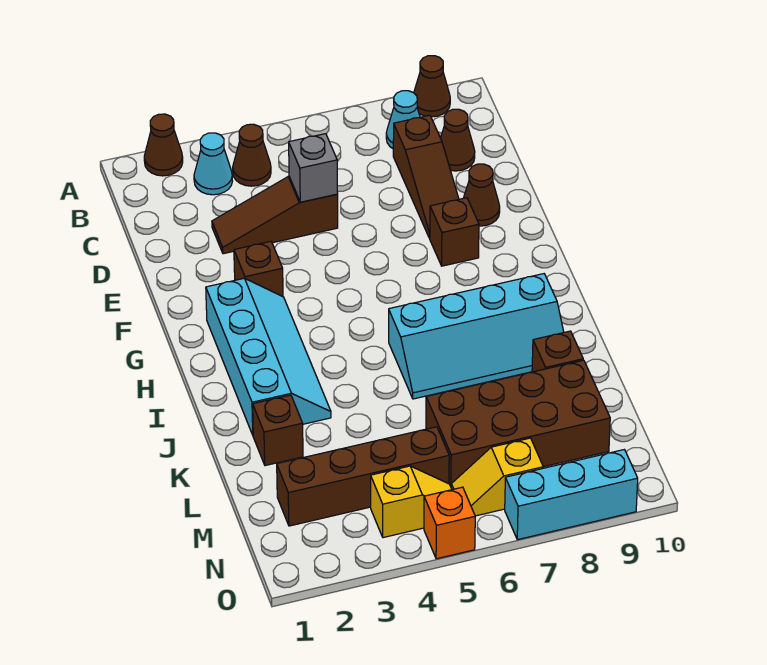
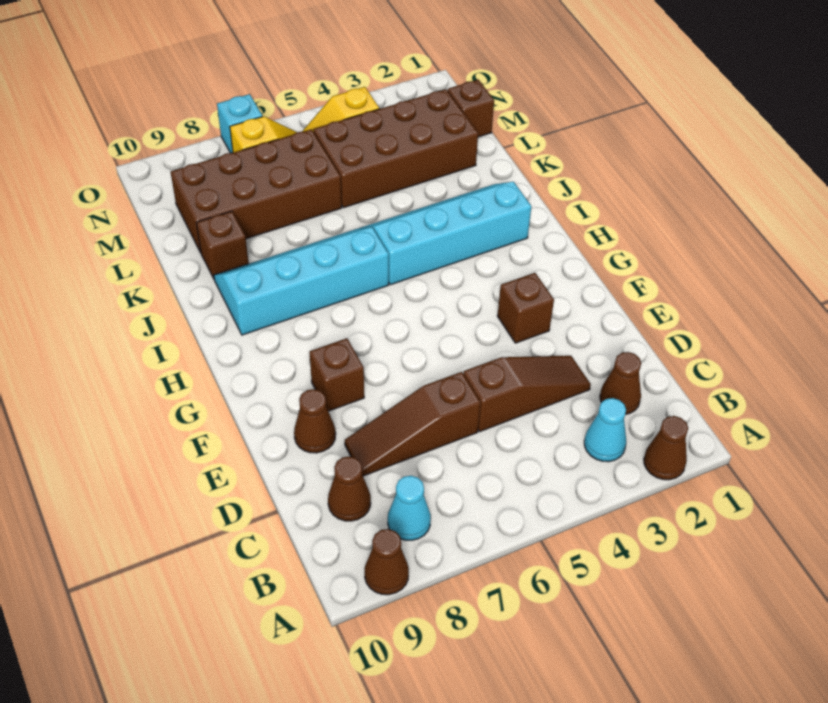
brown cone B4 level 1 -> brown cone C2 level 1
brown slope C8:E8 level 1 top C -> brown slope D6:D8 level 1 top 6
grey brick D5 level 2 -> none
cyan slope G2:J3 level 1 top 2 -> cyan slope I2:J5 level 1 top I
brown brick K2 level 1 -> brown brick M1 level 1
brown brick M2:M5 level 1 -> brown brick L2:M5 level 1
orange brick O5 level 1 -> none
cyan brick O7:O9 level 1 -> cyan brick O7 level 1

